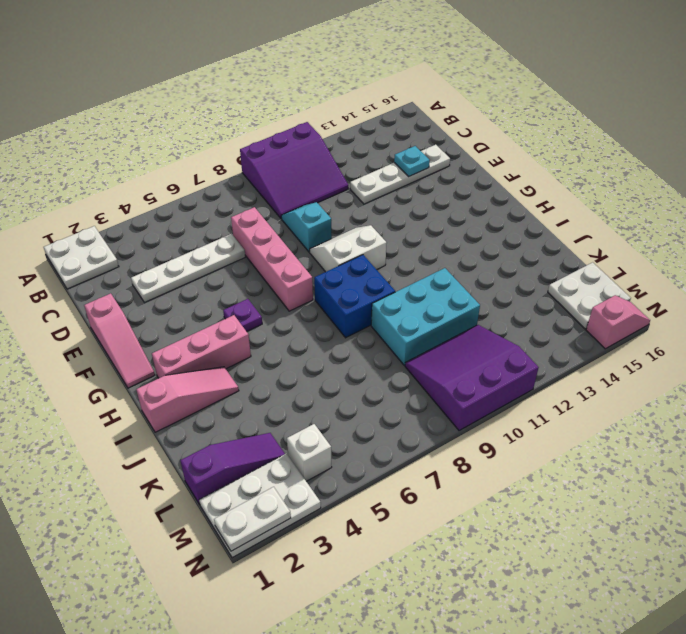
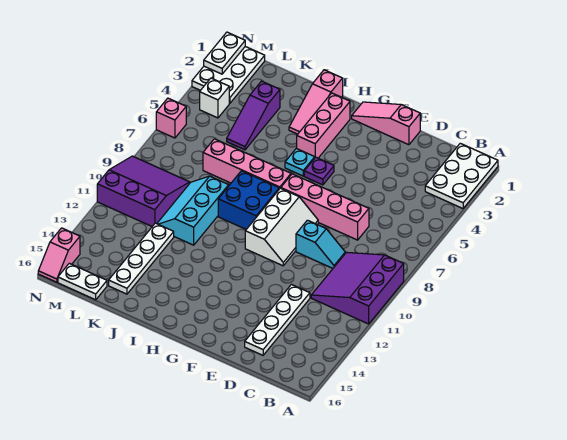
white plate A1:B2 level 1 -> white plate A1:B3 level 1
white plate D3:D6 level 1 -> white plate K12:K15 level 1
cyan plate D14 level 2 -> cyan plate H5 level 1
white slope F9:G10 level 1 top G -> white slope F8:G10 level 1 top G
none -> pink brick H7:K7 level 1
cyan brick J9:K11 level 1 -> cyan slope J9:K11 level 1 top J
purple slope L1:L3 level 1 top 1 -> purple slope K3:K5 level 1 top 3
purple slope L9:N11 level 1 top N -> purple slope L9:N11 level 1 top 11
white plate L15:M16 level 1 -> white plate L16:M16 level 1
none -> pink brick N6 level 1

